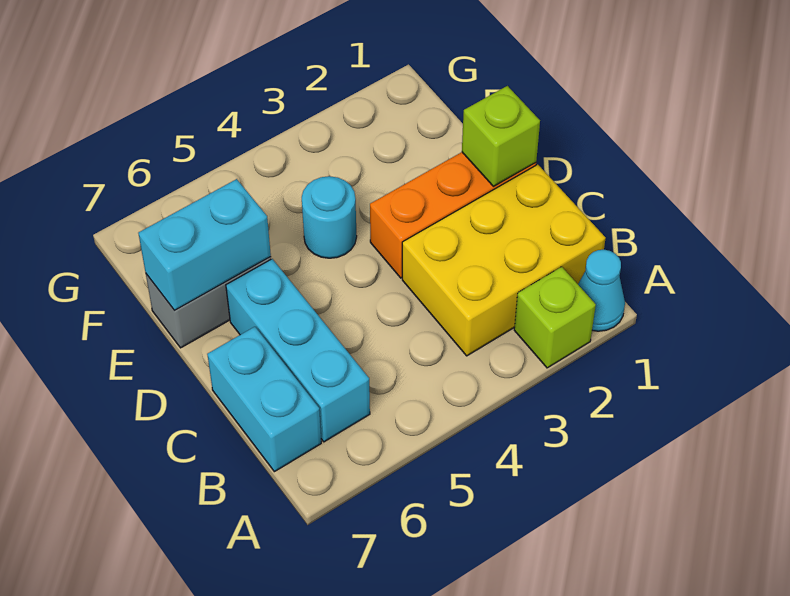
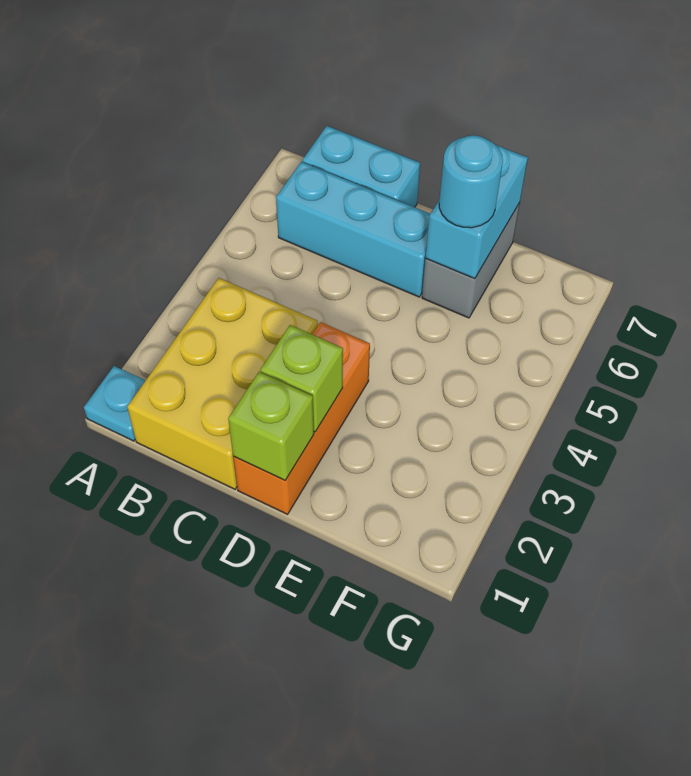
cyan cone A1 level 1 -> cyan plate A1 level 1
lime brick A2 level 1 -> lime brick D2 level 2
cyan round brick E4 level 1 -> cyan round brick E6 level 3

